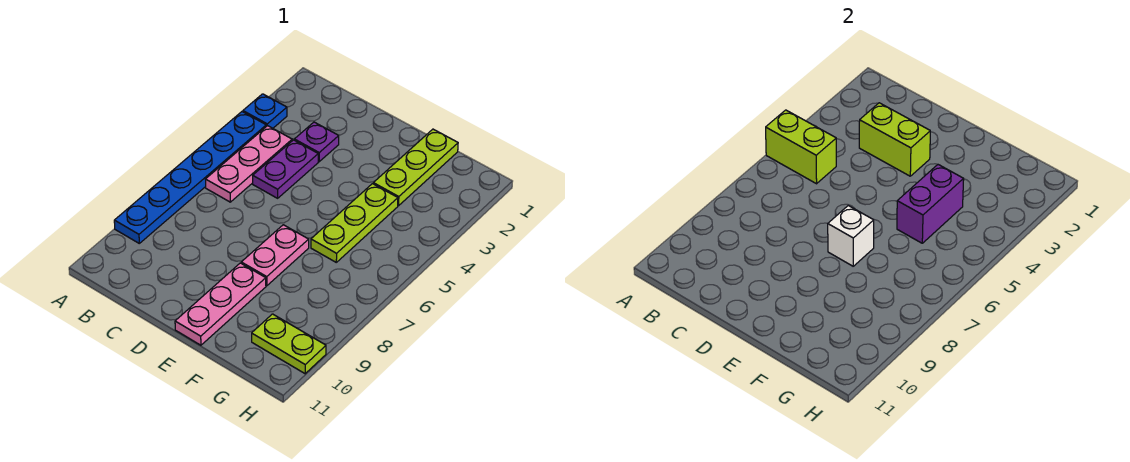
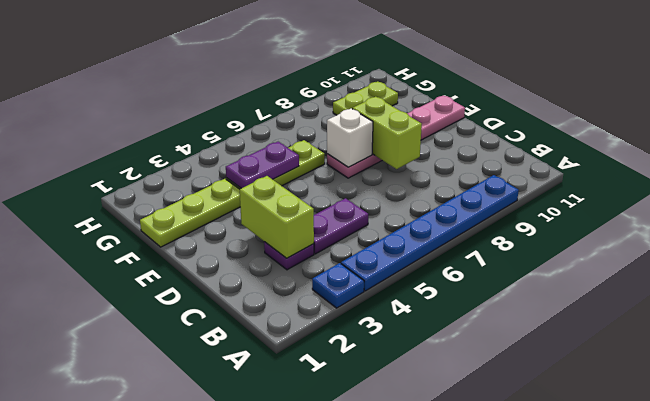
lime brick A5:B5 level 2 -> lime brick D8:E8 level 2
pink plate B4:B6 level 1 -> none
purple brick F4:F5 level 2 -> purple plate F4:F5 level 2
lime plate G10:H10 level 1 -> lime plate G9:G10 level 1

